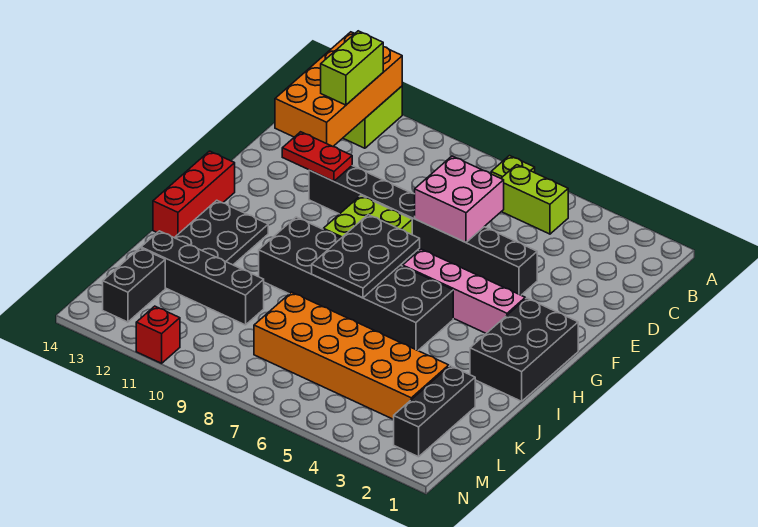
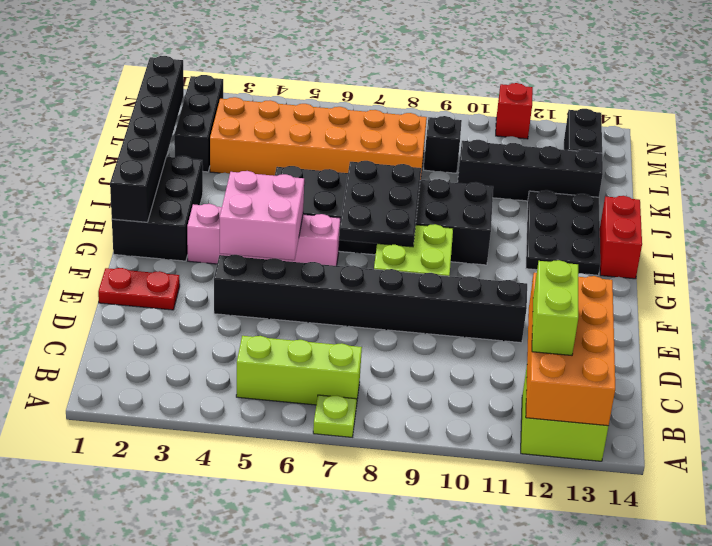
lime brick B5:B6 level 1 -> lime brick B5:B7 level 1
pink brick D6:E7 level 2 -> pink brick F4:G5 level 2
red plate E11:E12 level 2 -> red plate E1:E2 level 1
none -> black brick G1:L1 level 2
red brick G14:I14 level 1 -> red brick H14:I14 level 1
none -> black brick L9 level 1

